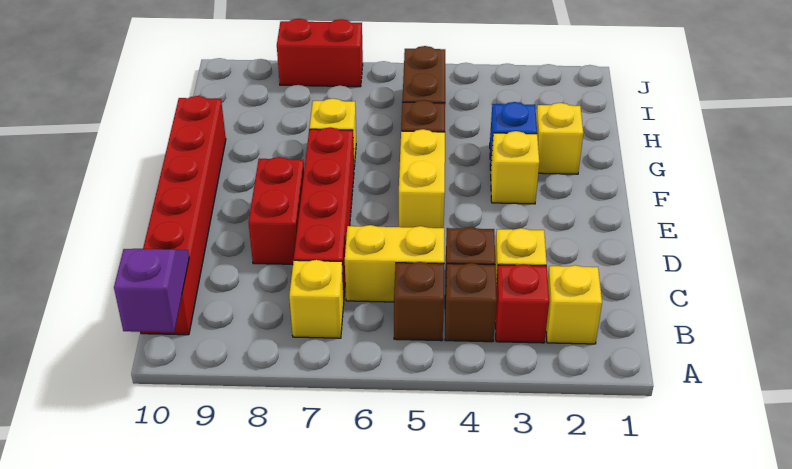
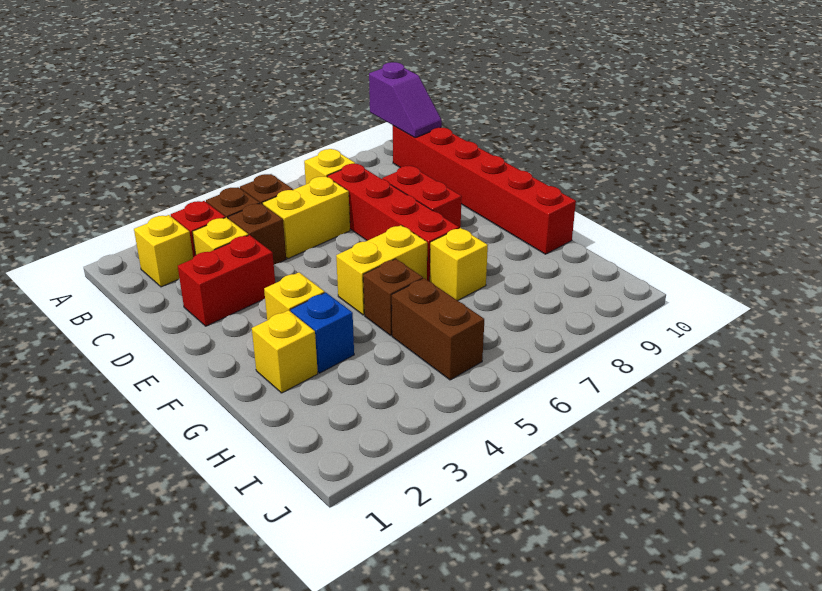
yellow brick E5:F5 level 1 -> yellow brick F5:F6 level 1
red brick J7:J8 level 1 -> red brick D2:D3 level 1

